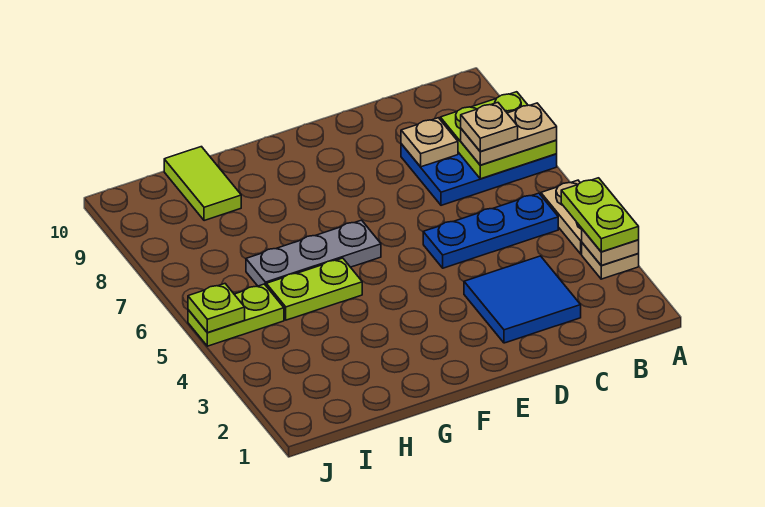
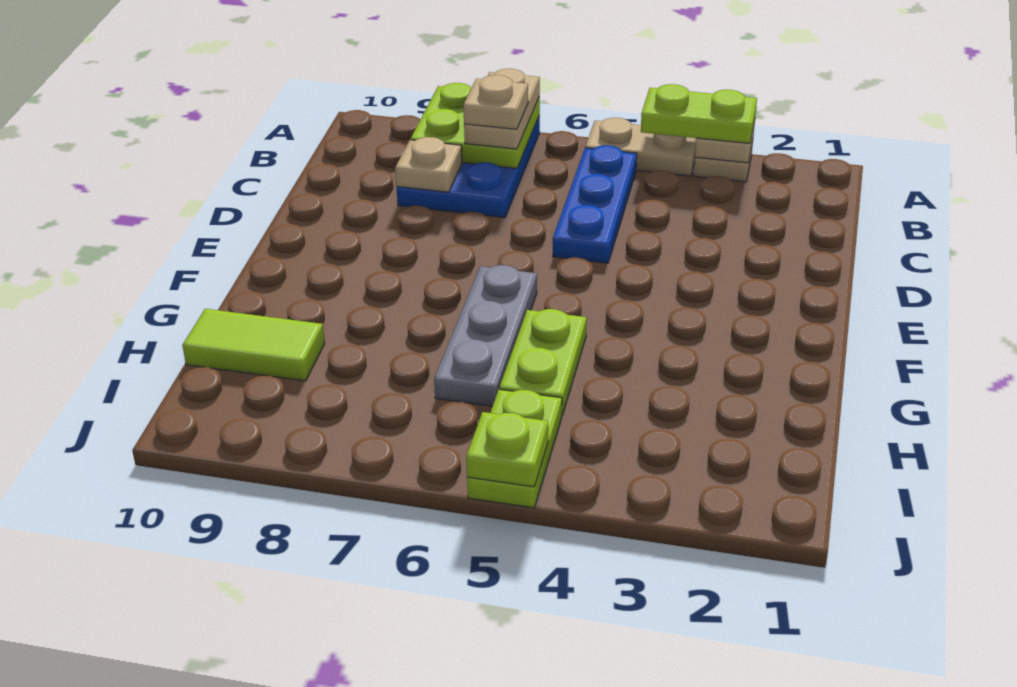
blue tile C2:D3 level 1 -> none

